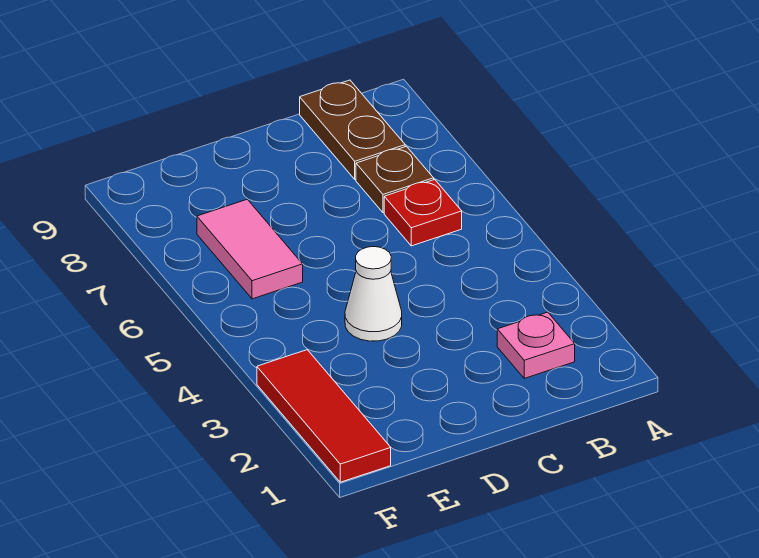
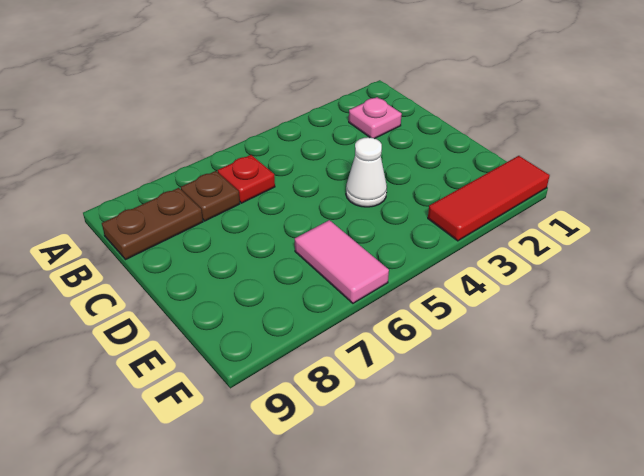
pink tile E6:E7 level 1 -> pink tile E6:F6 level 1

